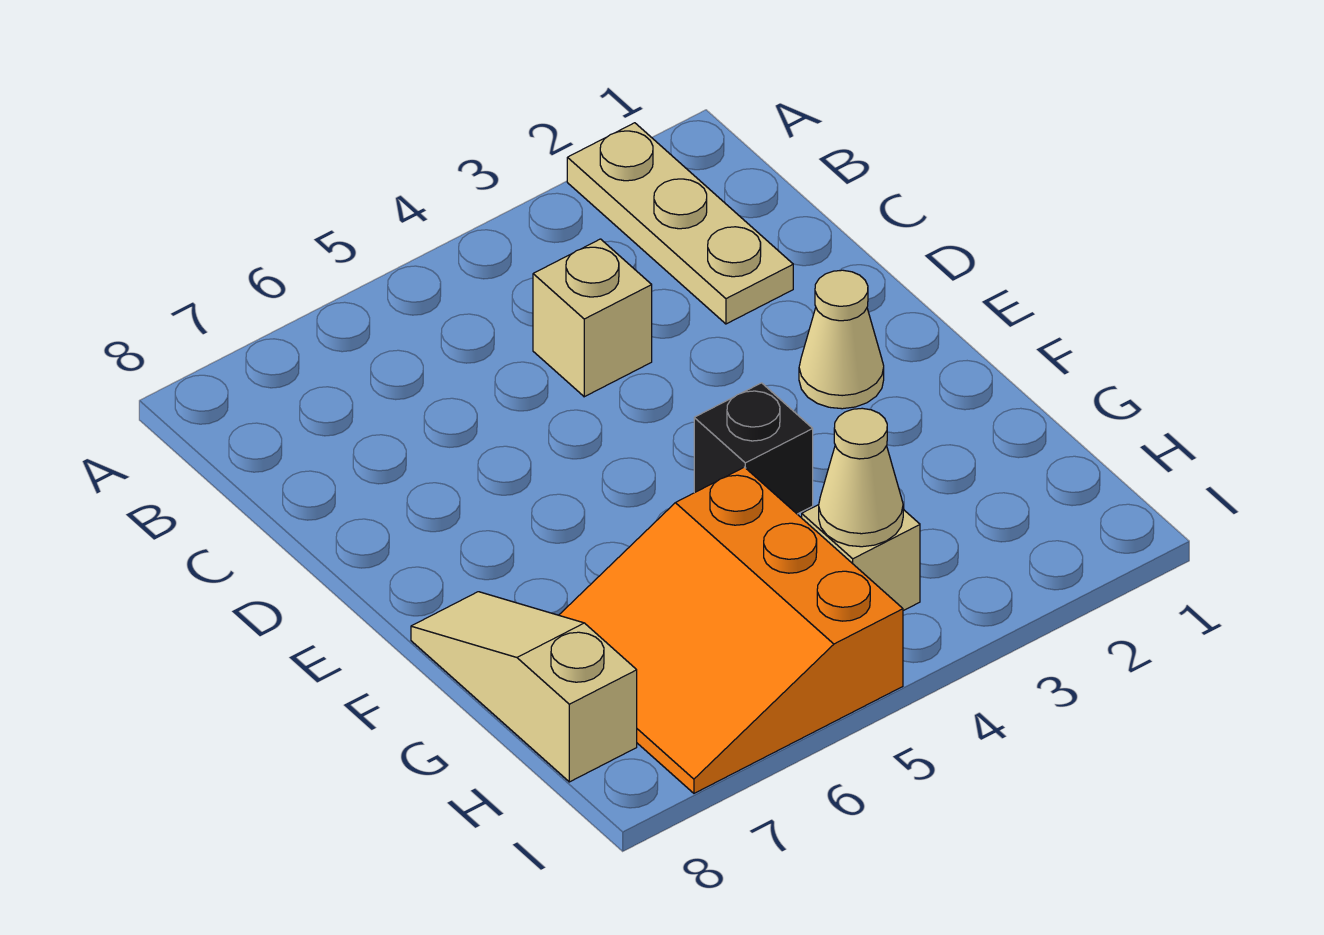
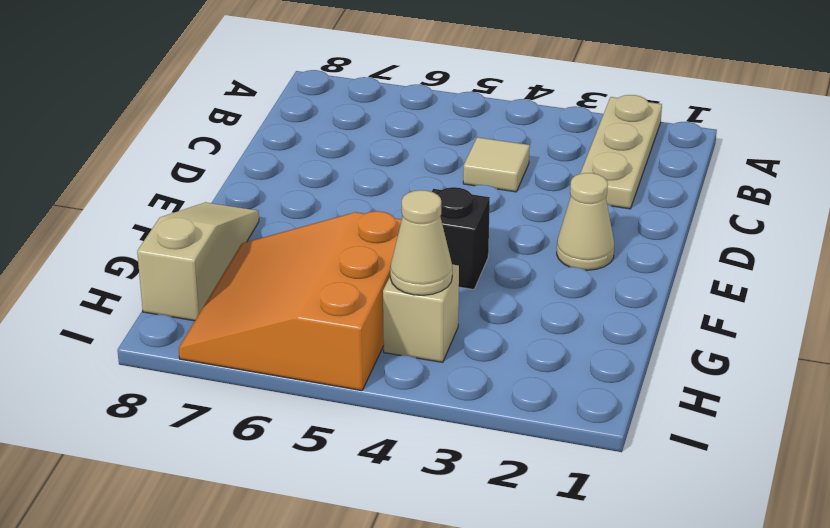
tan brick C4 level 1 -> tan tile C4 level 1

